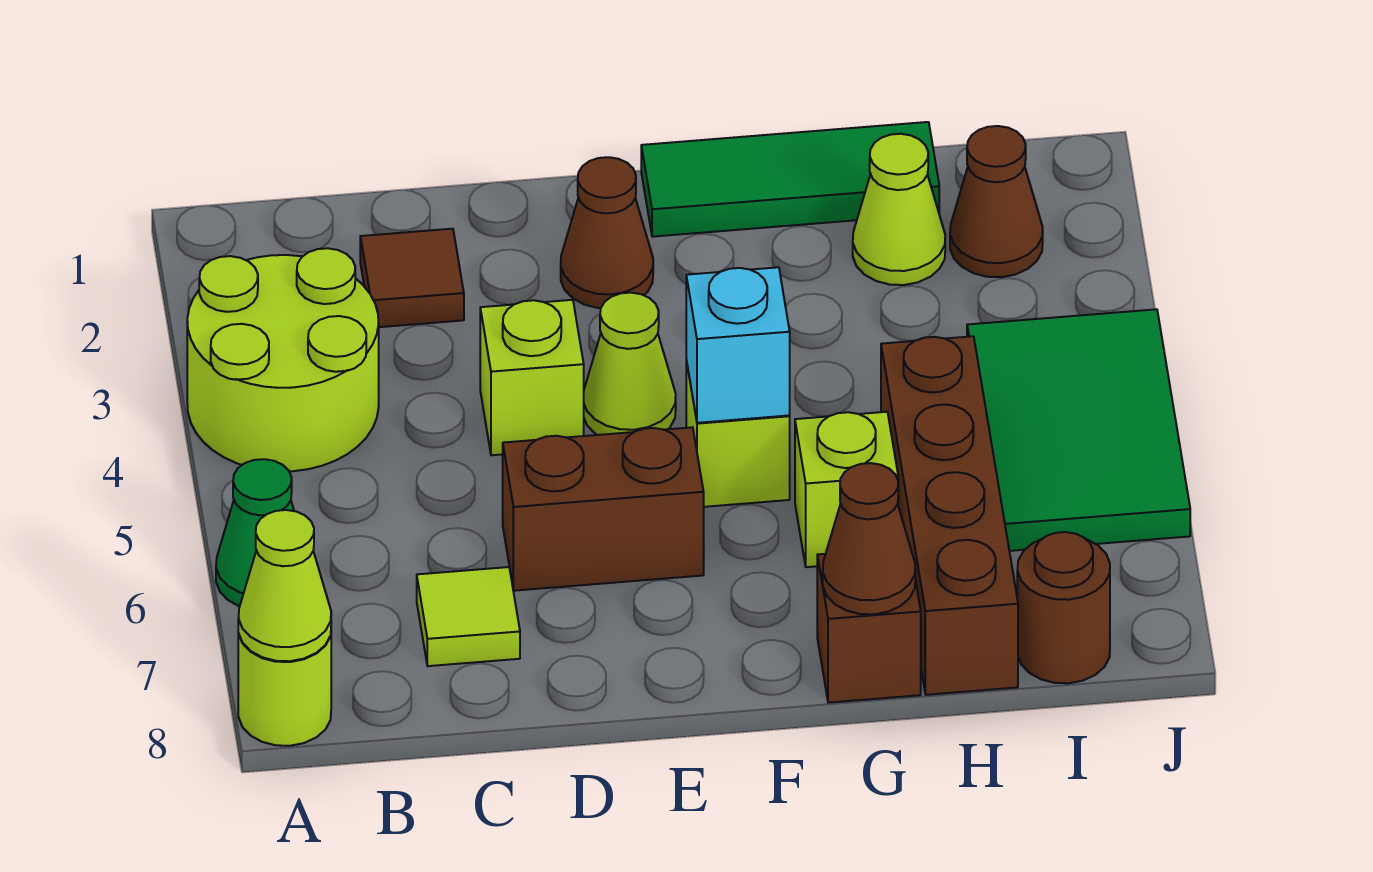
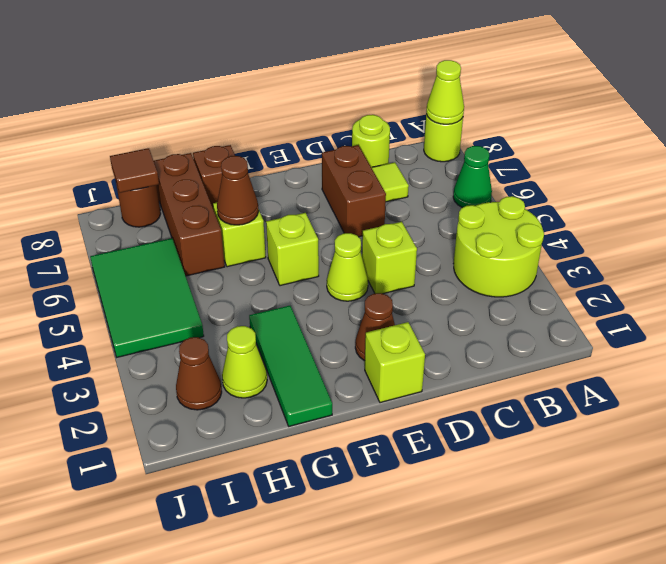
brown tile C2 level 1 -> brown tile I8 level 2
none -> lime round brick C8 level 1
brown brick D6:E6 level 1 -> brown brick D6:D7 level 1
none -> lime brick E1 level 1
green tile F1:H1 level 1 -> green tile G1:G3 level 1
cyan brick F5 level 2 -> none
brown cone G8 level 2 -> brown cone G6 level 2
brown brick H5:H8 level 1 -> brown brick H6:H8 level 1

